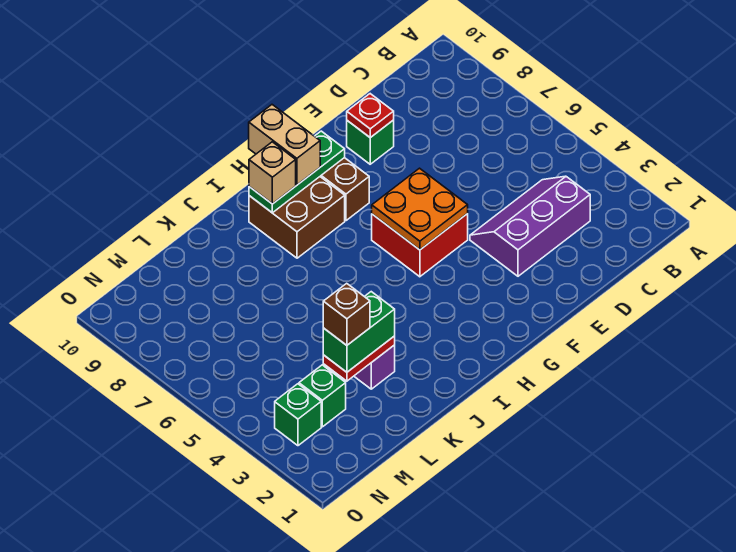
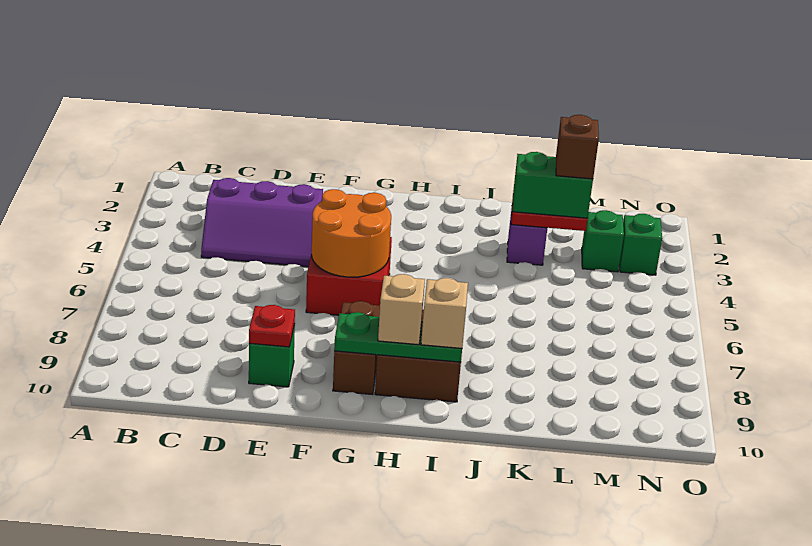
orange plate F5:G6 level 2 -> orange round brick F5:G6 level 2
tan brick H9:H10 level 3 -> tan brick H9 level 3

